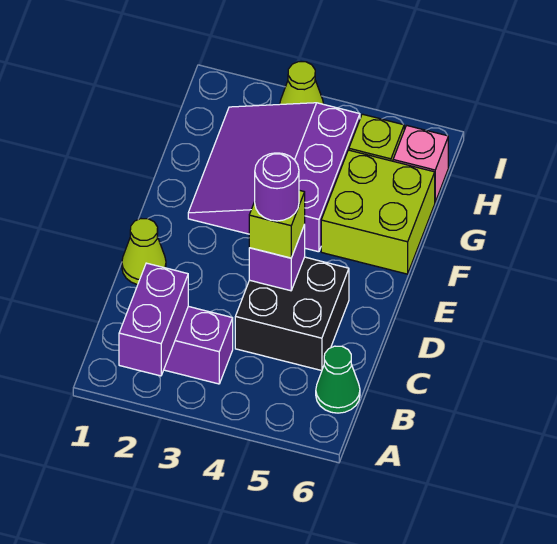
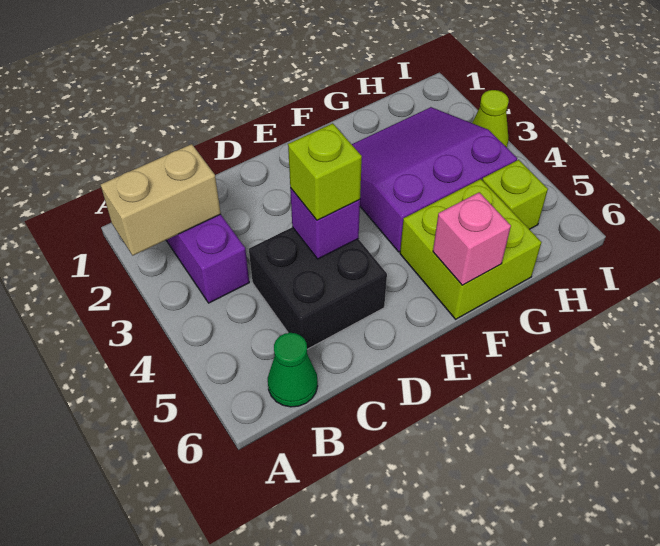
purple brick A2:B2 level 2 -> tan brick A2:B2 level 2
lime cone D1 level 1 -> none
purple round brick D4 level 4 -> none
pink brick H6 level 1 -> pink brick F6 level 2

